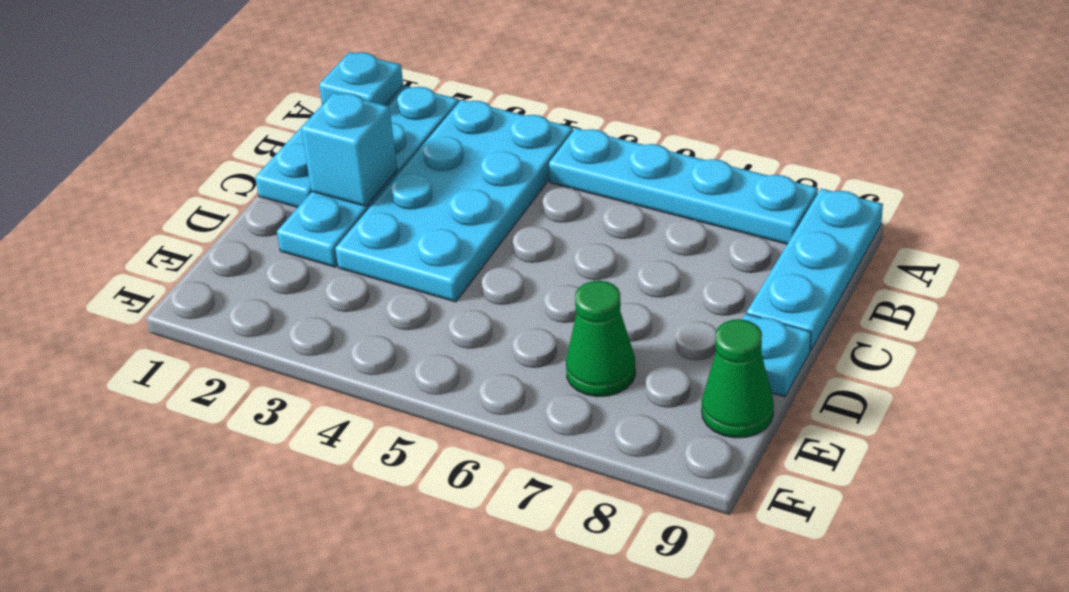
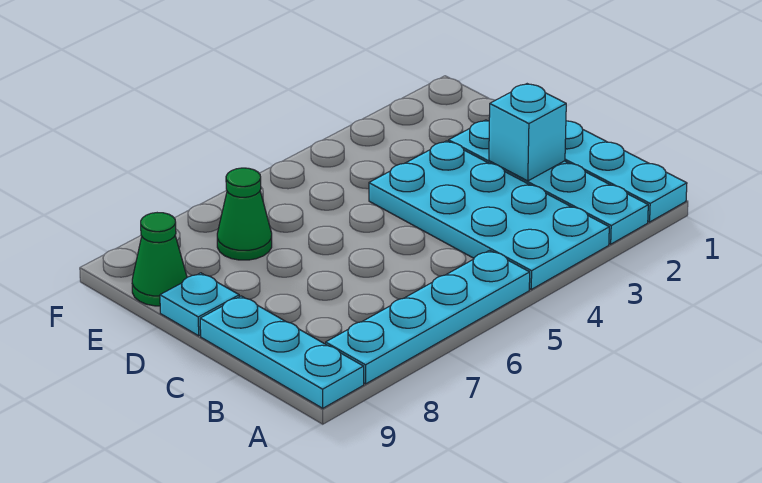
cyan plate A1 level 2 -> none

